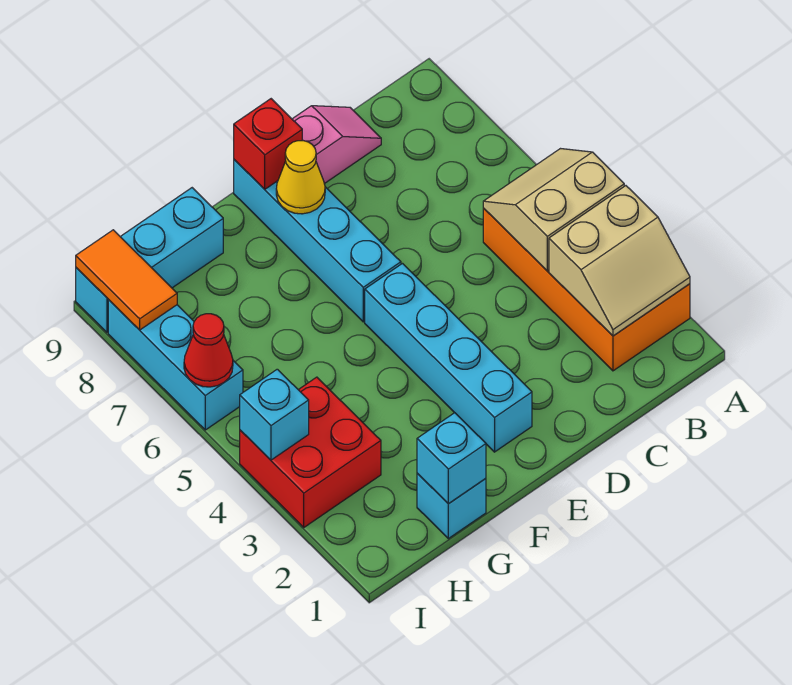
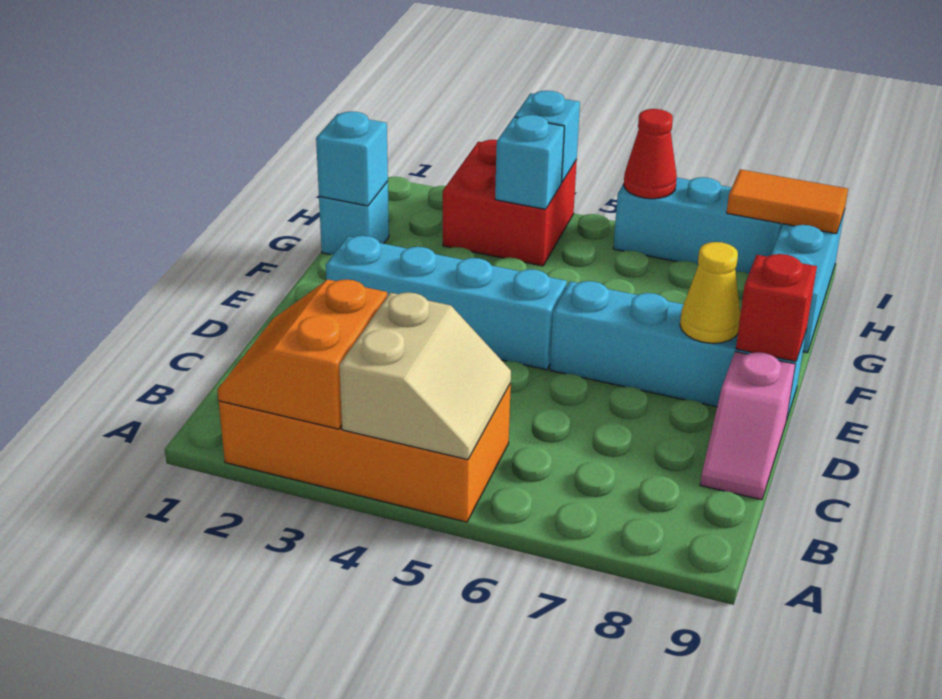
tan slope A2:B3 level 2 top 3 -> orange slope A2:B3 level 2 top 3
none -> cyan brick H4 level 2

